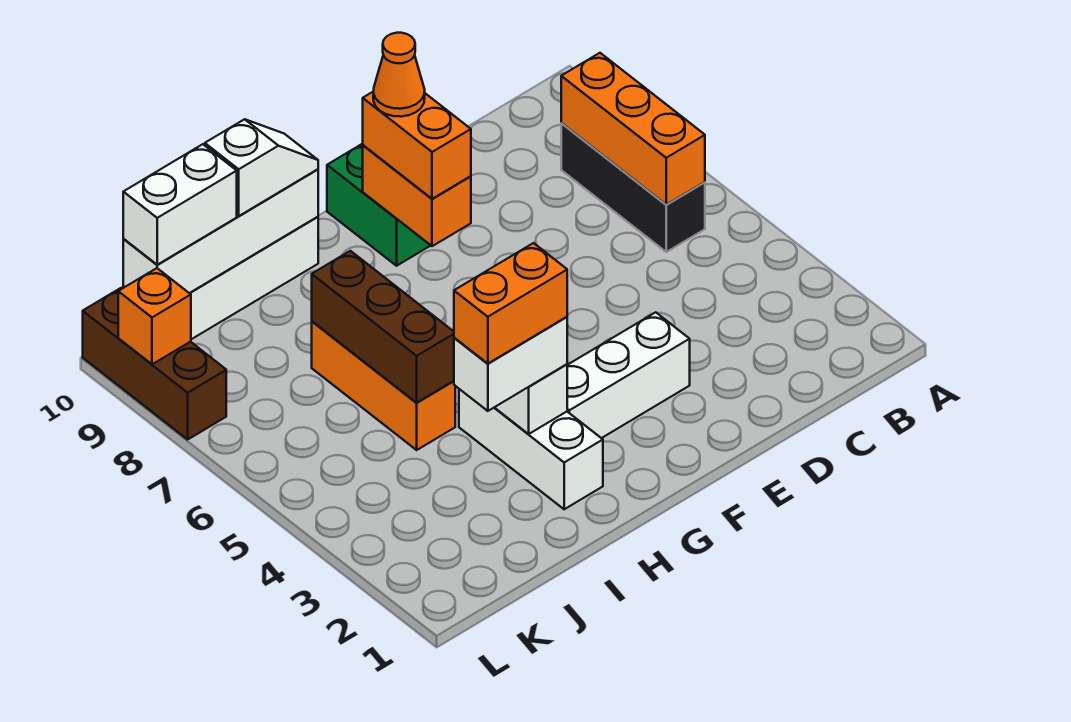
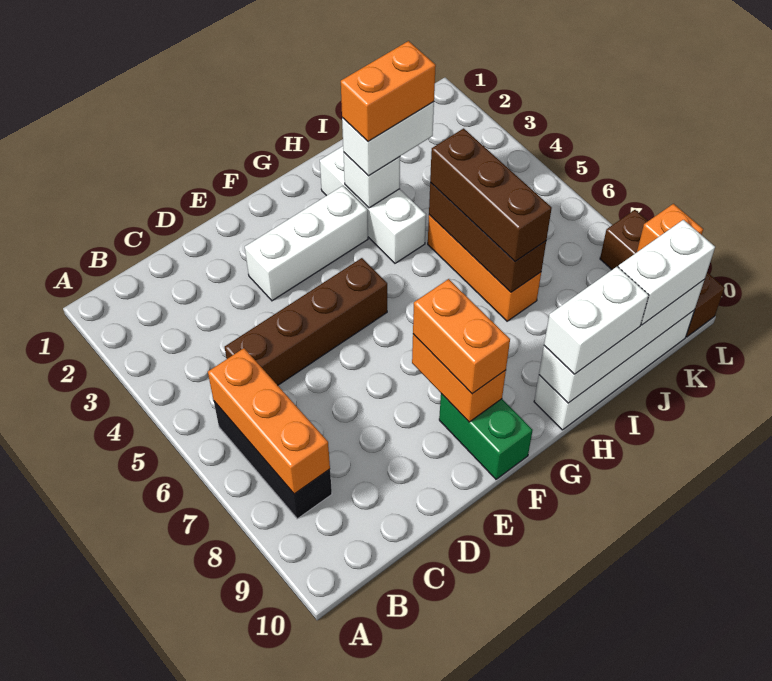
none -> brown brick C5:F5 level 1
orange cone F9 level 4 -> none
white slope H10:I10 level 3 top I -> white brick H10:I10 level 3
none -> brown brick I5:I7 level 3

